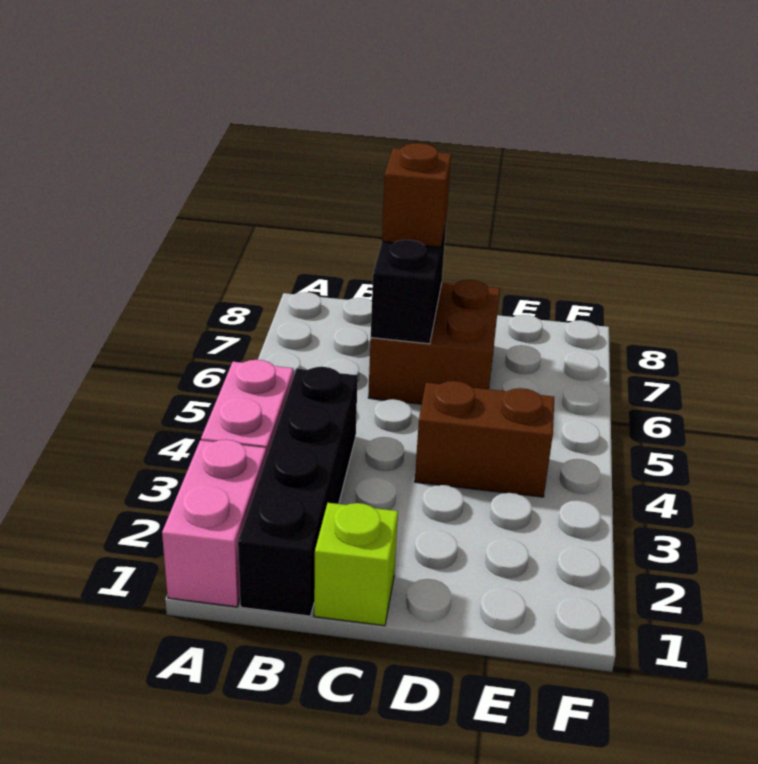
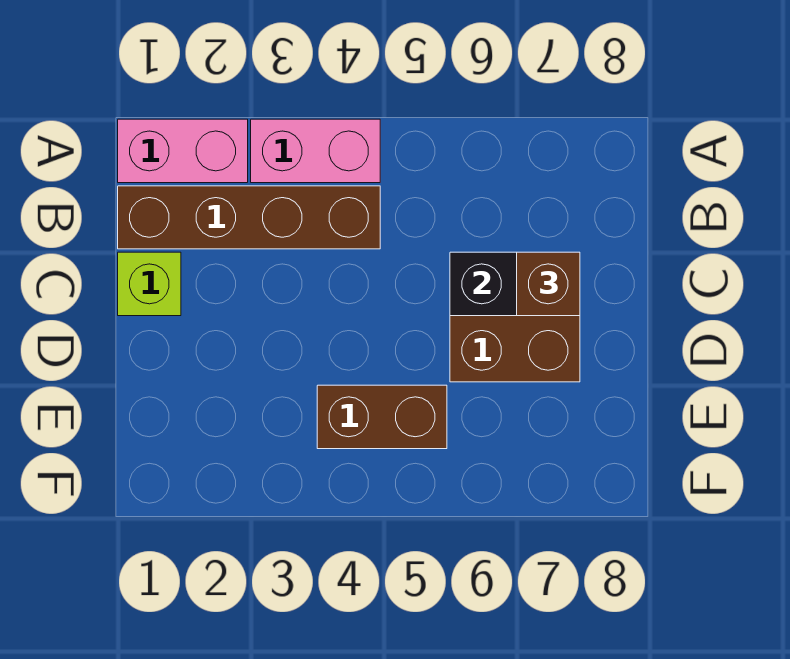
black brick B1:B4 level 1 -> brown brick B1:B4 level 1
brown brick D4:E4 level 1 -> brown brick E4:E5 level 1

